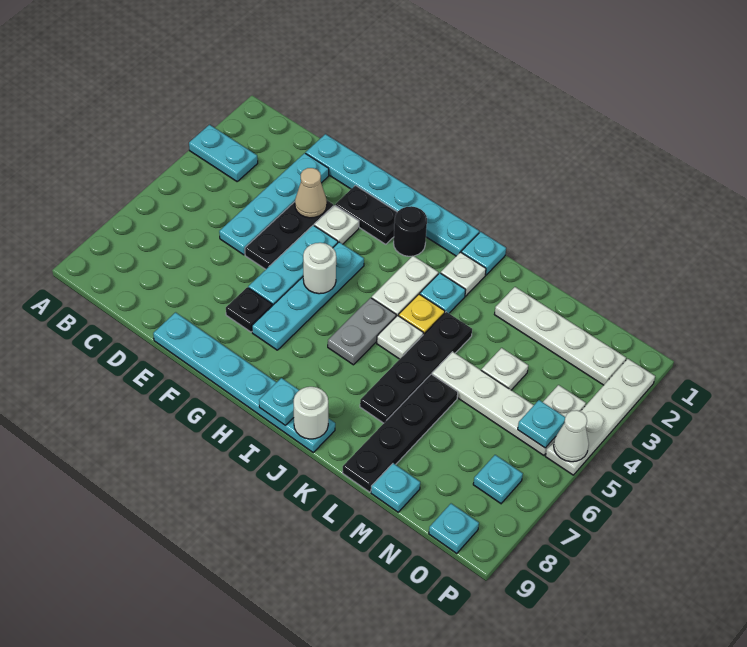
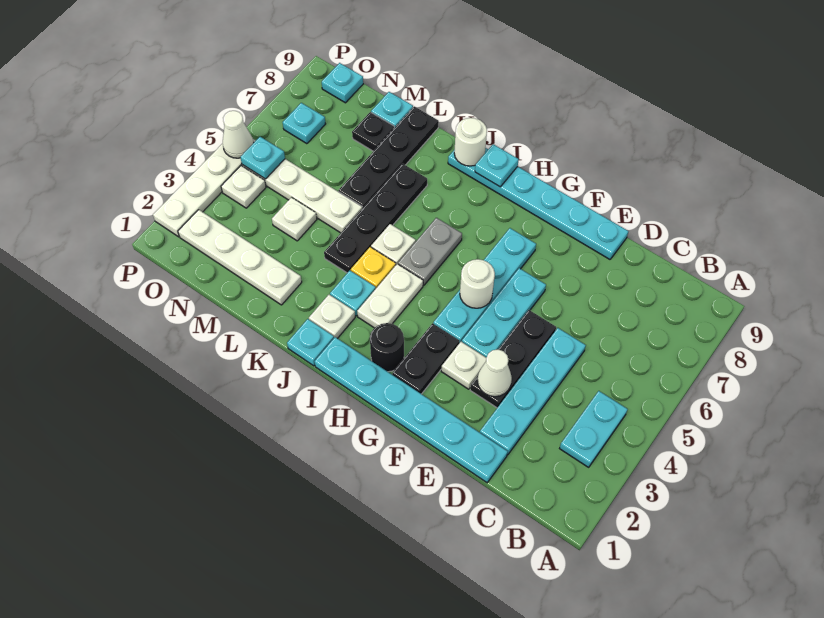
cyan plate A3:B3 level 1 -> cyan plate B3:B4 level 1
tan cone E3 level 2 -> white cone E3 level 2
black plate F2:G2 level 1 -> black plate G2:G3 level 1
black plate F7 level 1 -> black plate M8 level 1

